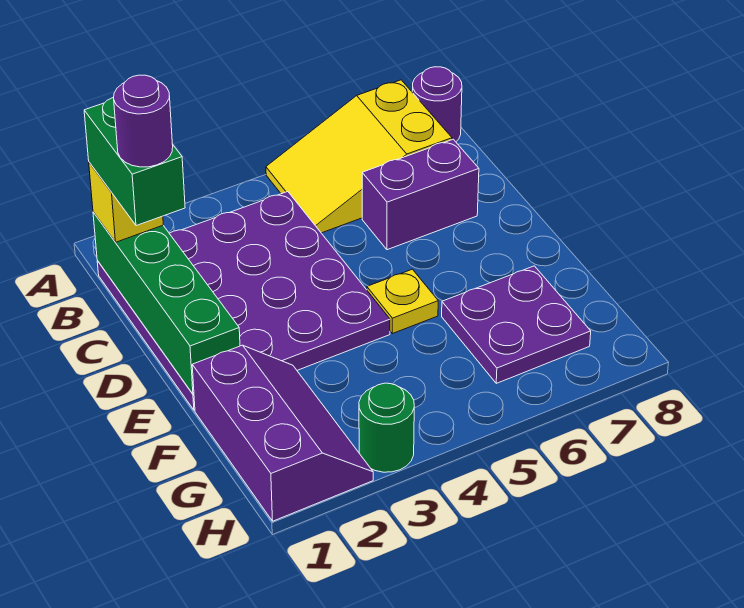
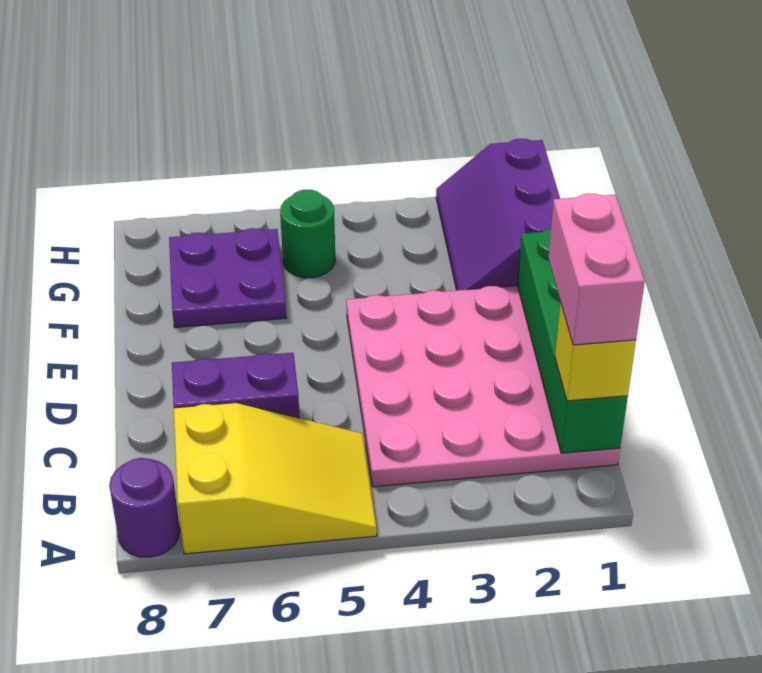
purple plate B1:E4 level 1 -> pink plate B1:E4 level 1
green brick B1:C1 level 4 -> pink brick B1:C1 level 4
purple round brick C1 level 5 -> none
yellow plate E5 level 1 -> none
green round brick H3 level 1 -> green round brick G5 level 1

